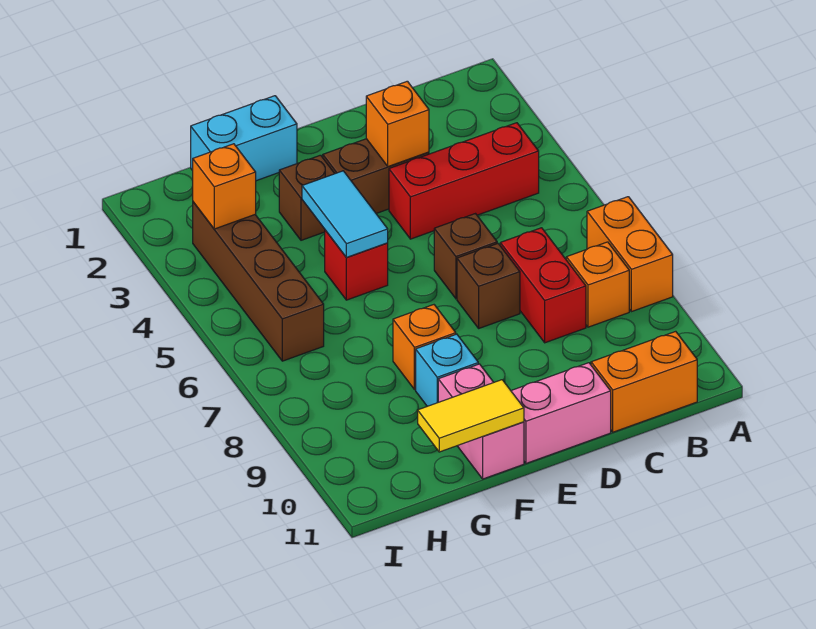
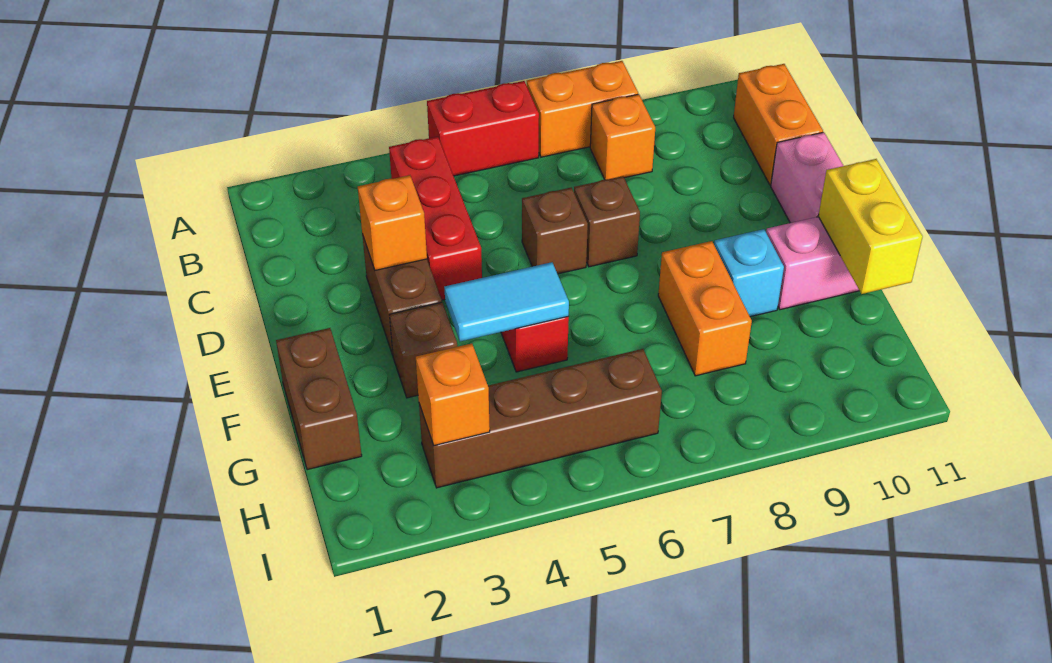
red brick C7:C8 level 1 -> red brick A5:A6 level 1
cyan brick F1:G1 level 1 -> brown brick F1:G1 level 1
orange brick F8 level 1 -> orange brick F8:G8 level 1
yellow tile F11:G11 level 2 -> yellow brick F11:G11 level 2

